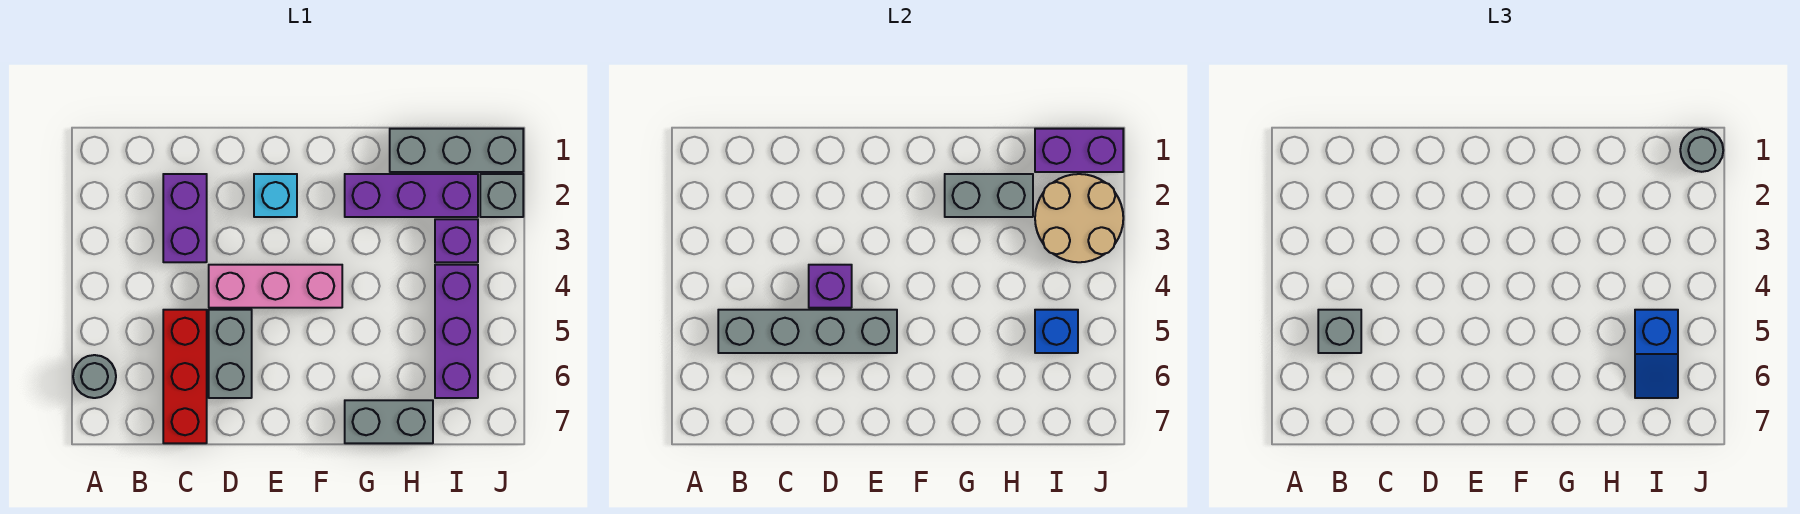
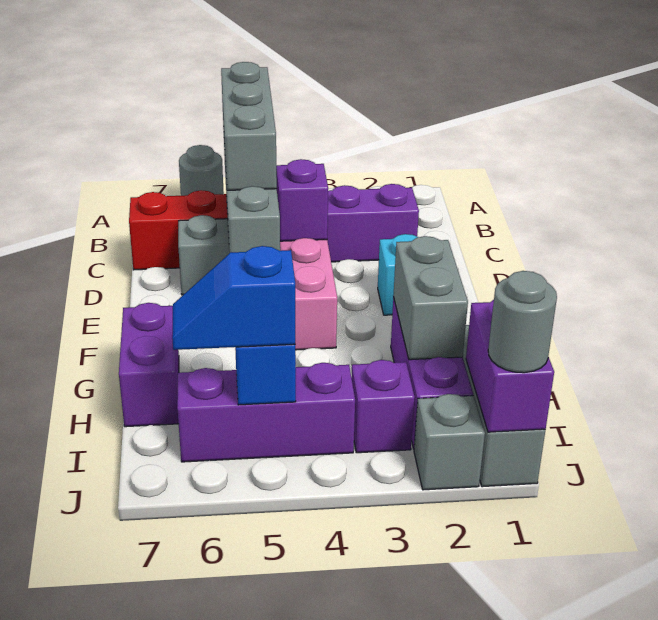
grey brick B5 level 3 -> grey brick B5:D5 level 3
grey brick G7:H7 level 1 -> purple brick G7:H7 level 1
tan round brick I2:J3 level 2 -> none

